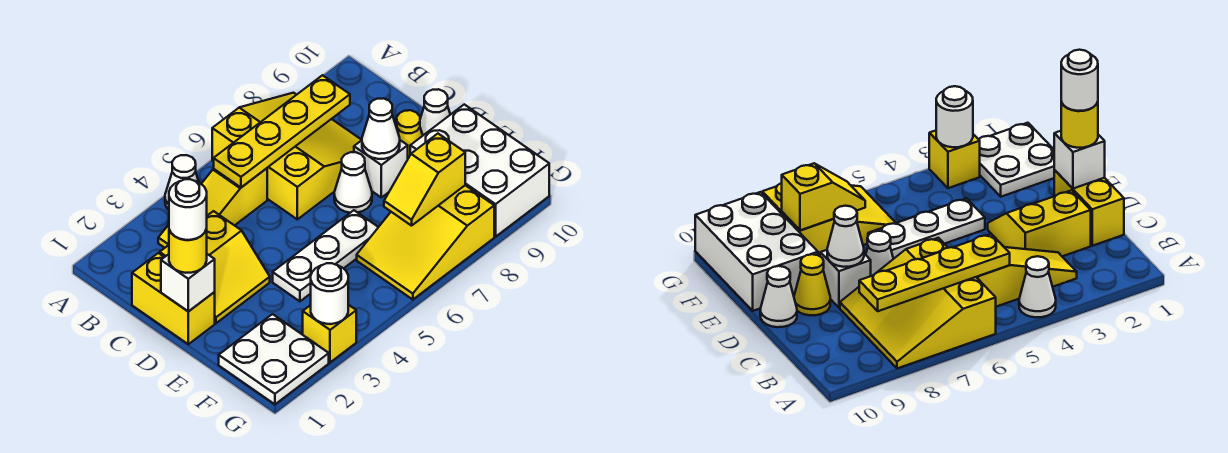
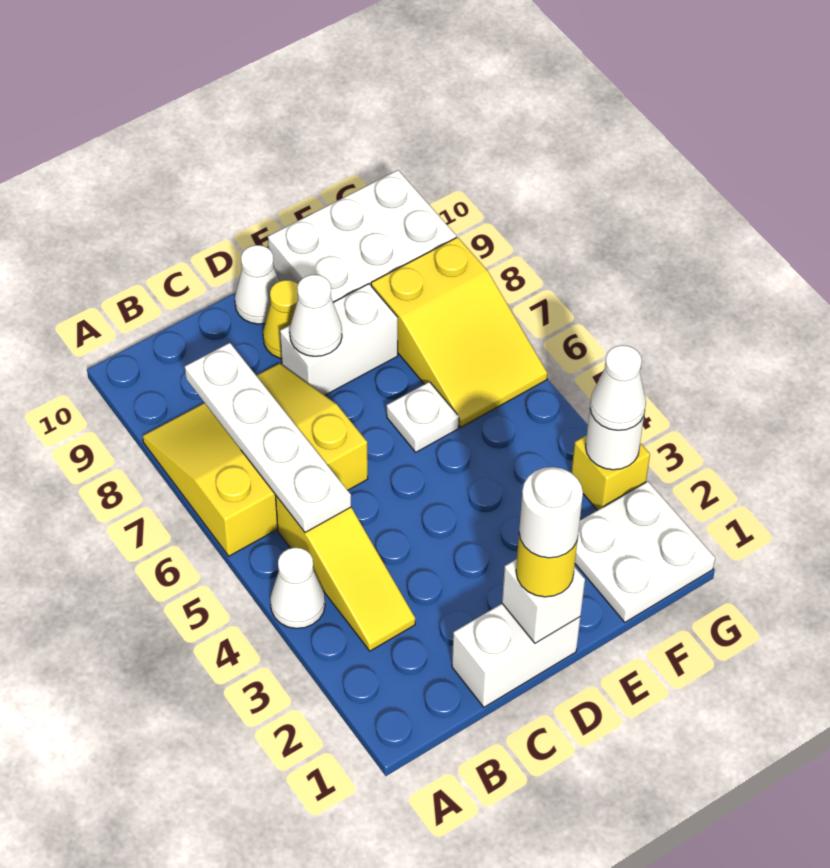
yellow plate B5:B8 level 2 -> white plate B5:B8 level 2
yellow brick C1:D1 level 1 -> white brick C1:D1 level 1
yellow slope C2:D3 level 1 top C -> none
white cone D7 level 1 -> white cone G3 level 3
white brick D8 level 1 -> white brick D8:E8 level 1
white plate E4:E6 level 1 -> white plate E6 level 1
yellow slope F7:F8 level 2 top 8 -> none

